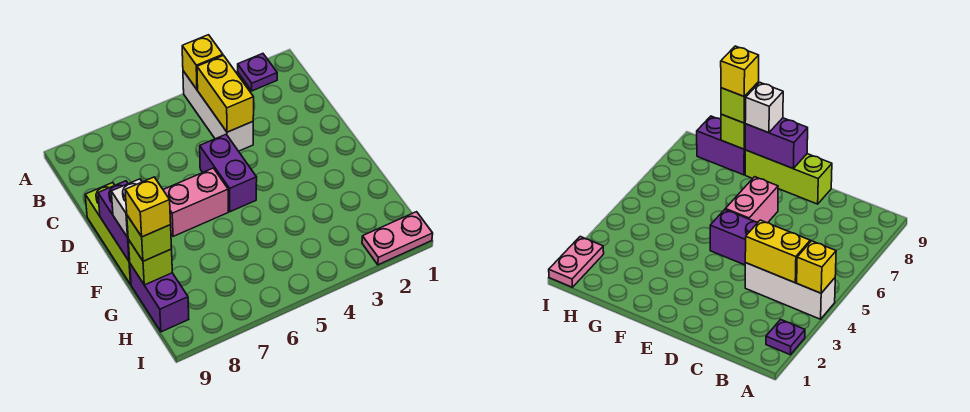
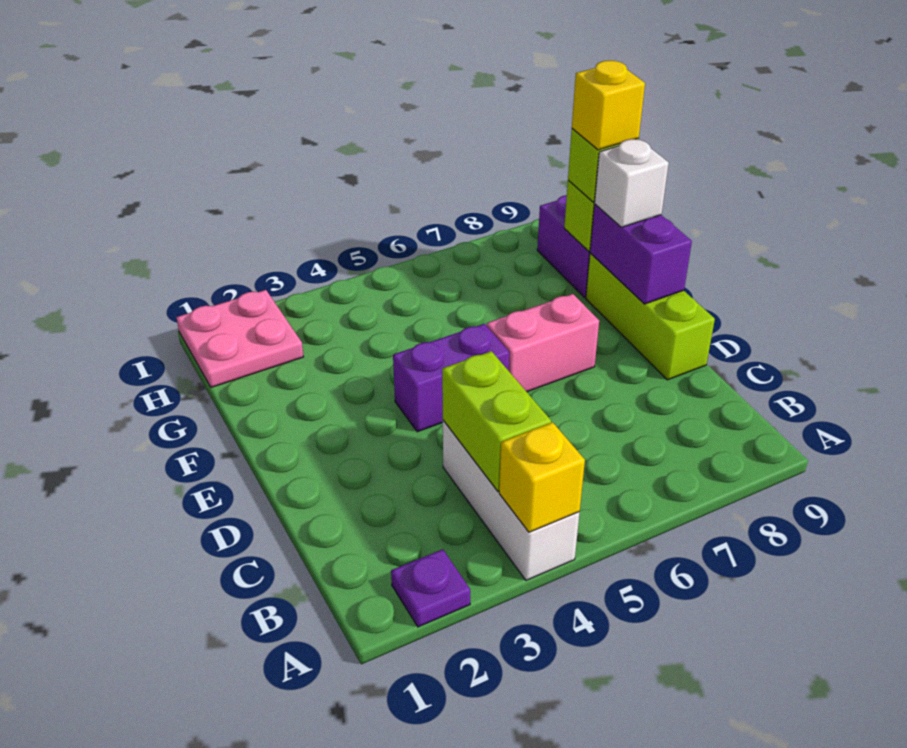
yellow brick B4:C4 level 2 -> lime brick B4:C4 level 2
purple brick D5:E5 level 1 -> purple brick E4:E5 level 1
pink plate I1:I2 level 1 -> pink plate H1:I2 level 1

